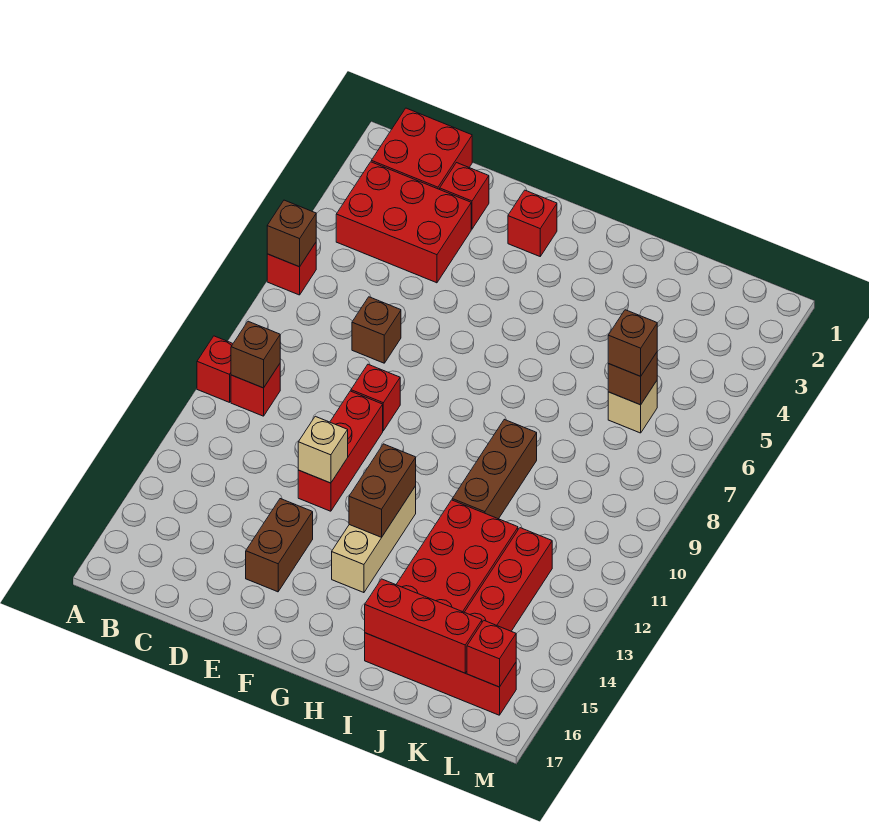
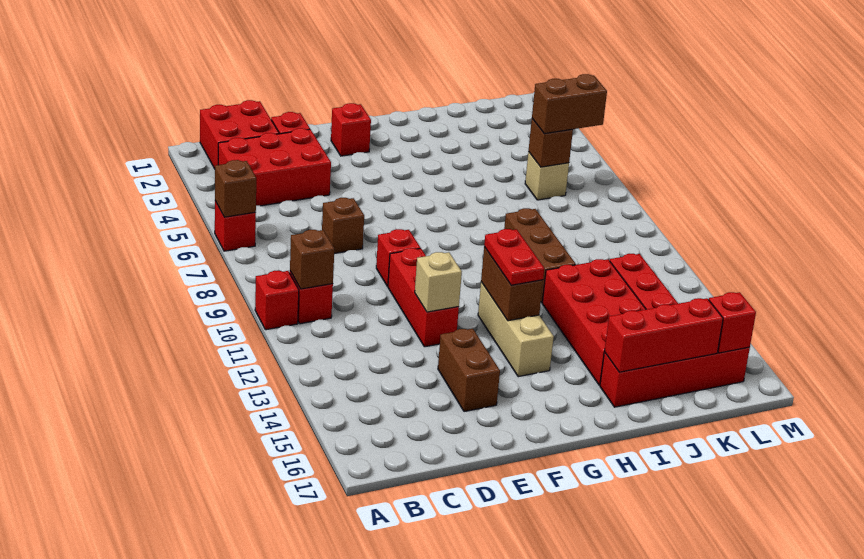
none -> red plate G12:G13 level 3
brown brick K6 level 3 -> brown brick K6:L6 level 3

